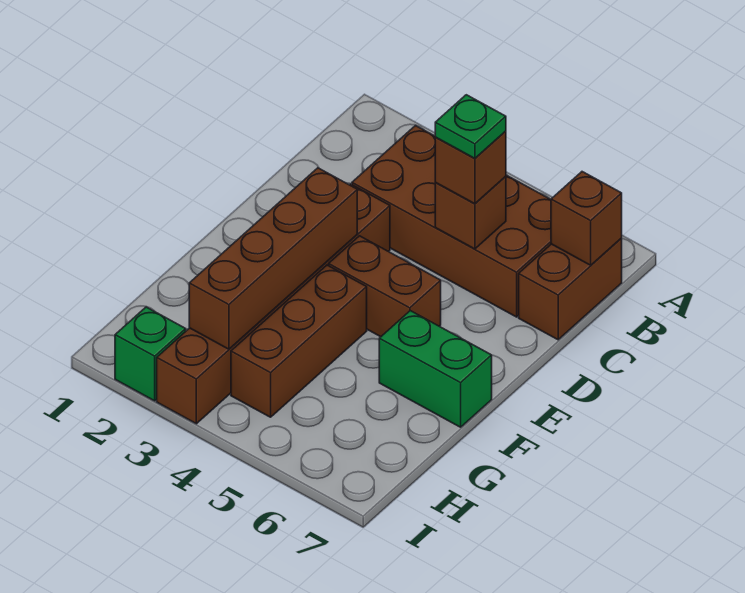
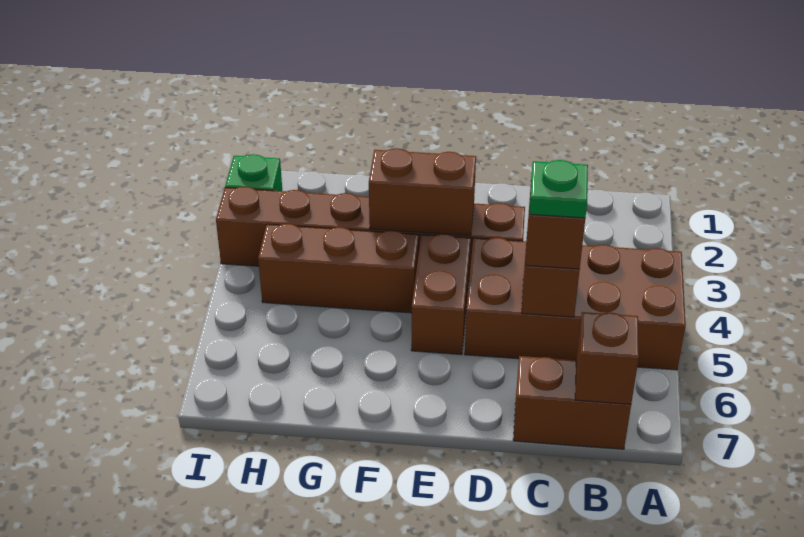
brown brick B3:C6 level 1 -> brown brick A4:D5 level 1
brown brick E3:H3 level 2 -> brown brick E3:F3 level 2
green brick F6:F7 level 1 -> none

